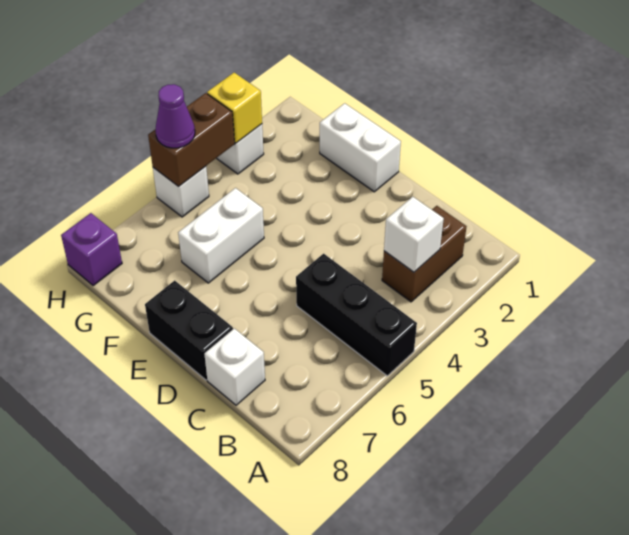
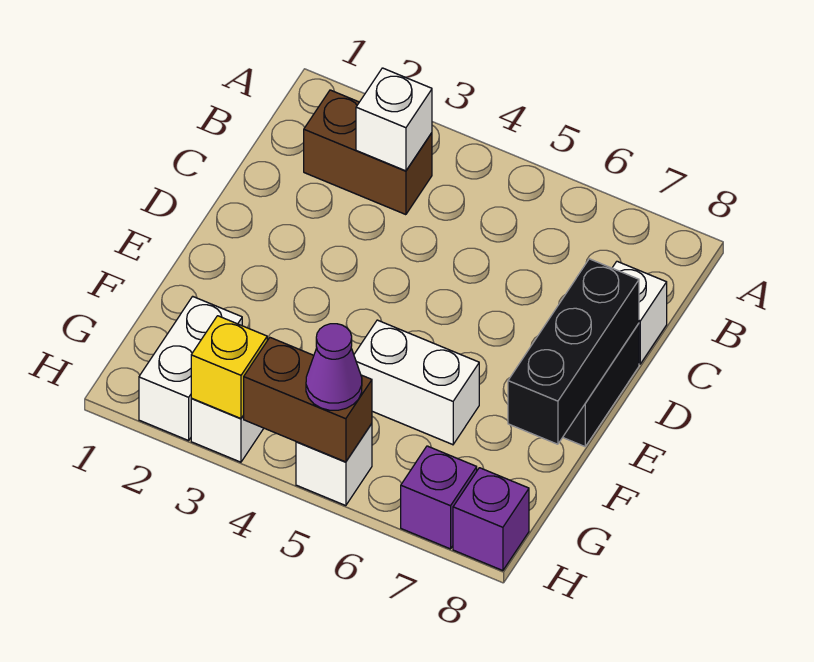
black brick A5:C5 level 1 -> black brick D8:F8 level 2
white brick E1:F1 level 1 -> white brick G2:H2 level 1
none -> purple brick H7 level 1

